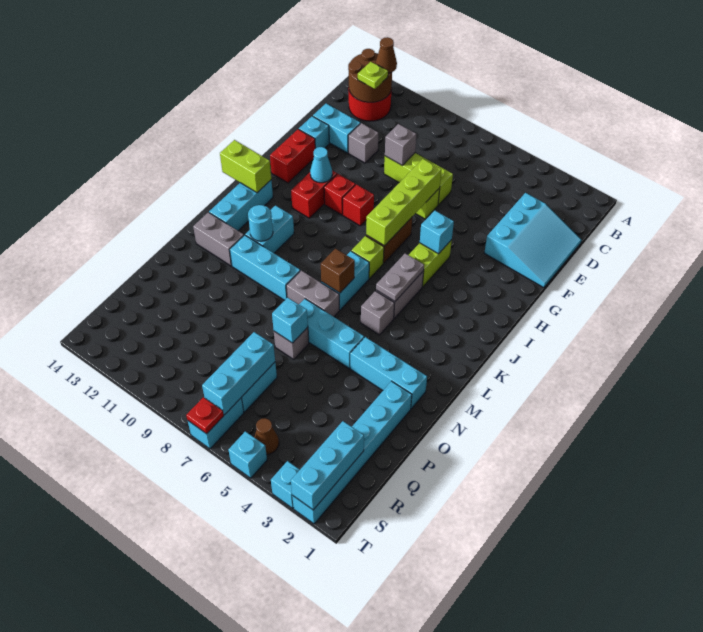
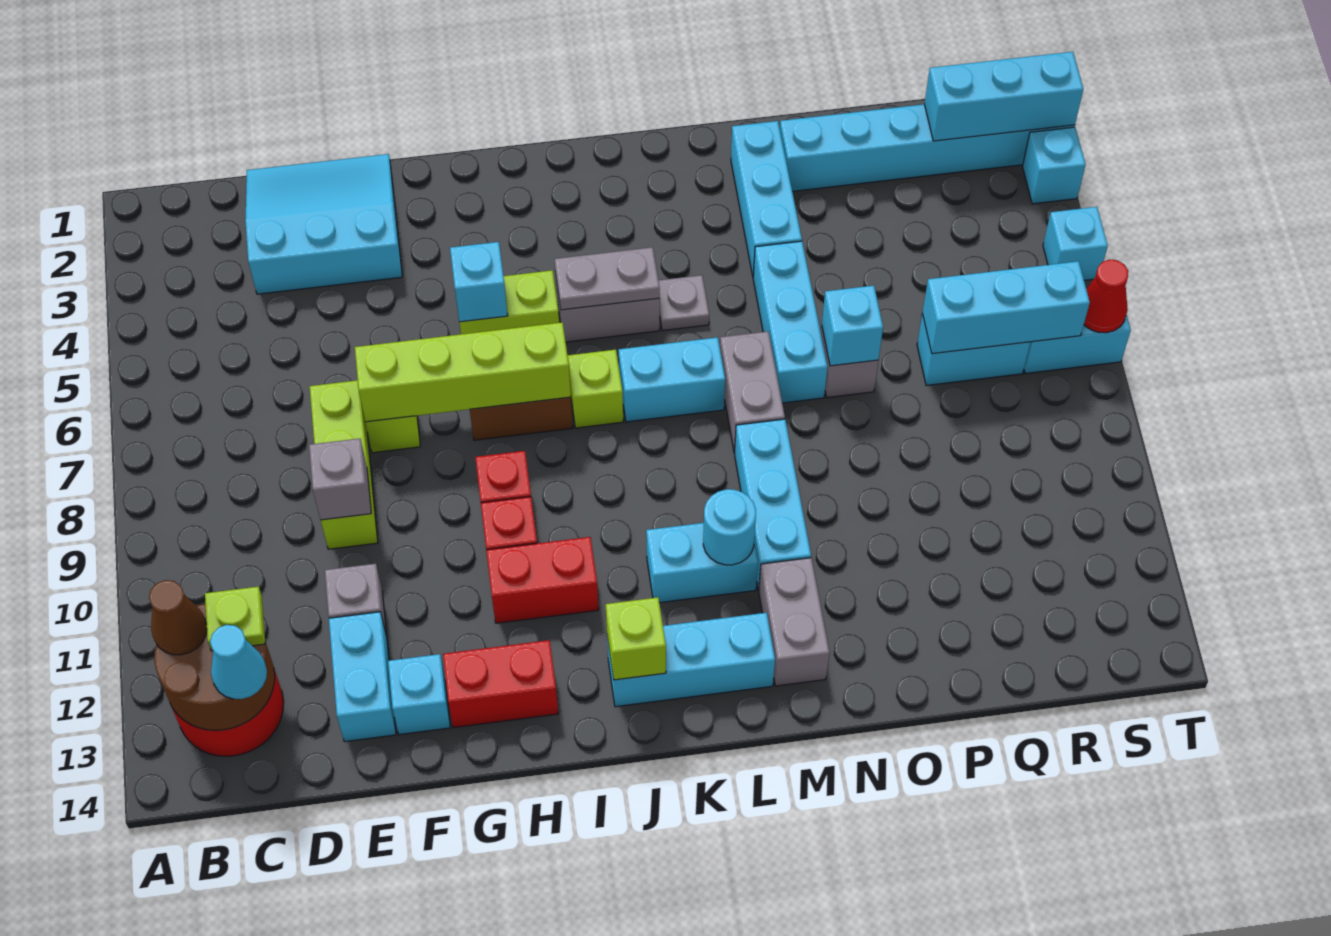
cyan cone H11 level 2 -> cyan cone C13 level 3
lime brick J13:J14 level 2 -> lime brick J13 level 2
grey brick L5 level 1 -> grey plate L5 level 1
brown brick L7 level 2 -> none
brown cone S5 level 1 -> none
red plate T7 level 2 -> red cone T7 level 2

